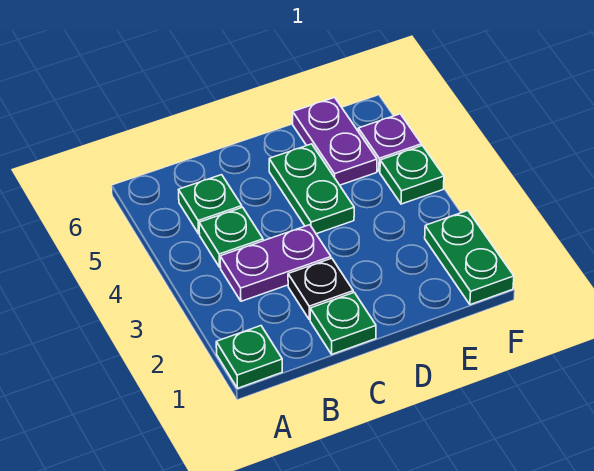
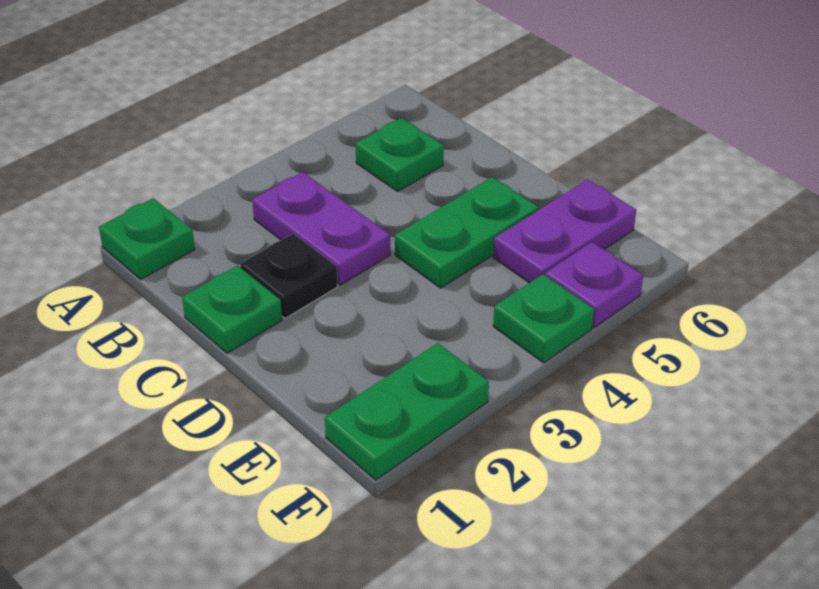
green plate B4 level 1 -> none

